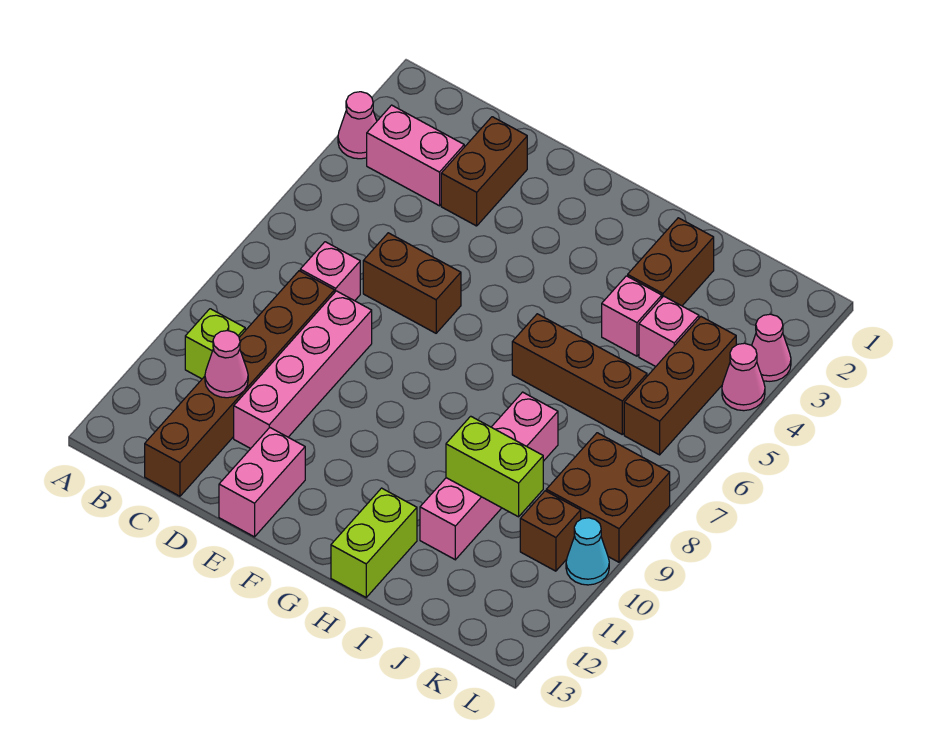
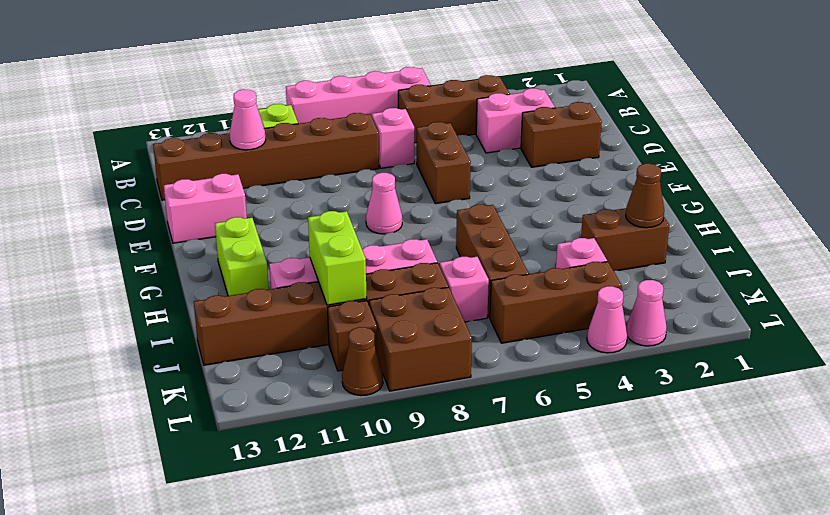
pink cone A3 level 1 -> pink cone F8 level 1
pink brick B3:C3 level 1 -> pink brick C3:C4 level 1
none -> brown brick B4:B6 level 1
pink brick D8:D11 level 1 -> pink brick A6:A9 level 1
lime brick H12:H13 level 1 -> lime brick G12:H12 level 1
none -> brown cone I2 level 2
pink brick I4 level 1 -> pink brick J7 level 1
none -> brown brick J8:J13 level 1
cyan cone L10 level 1 -> brown cone L10 level 1

